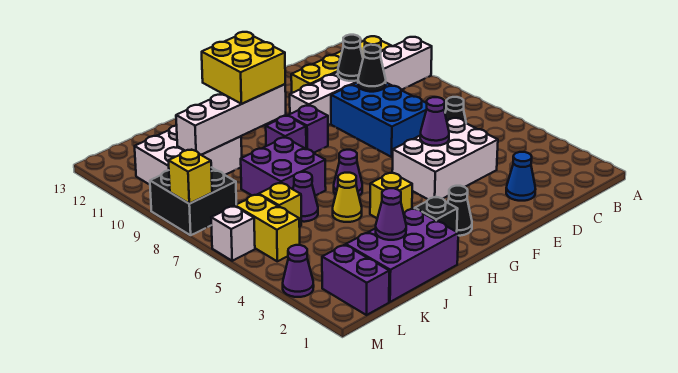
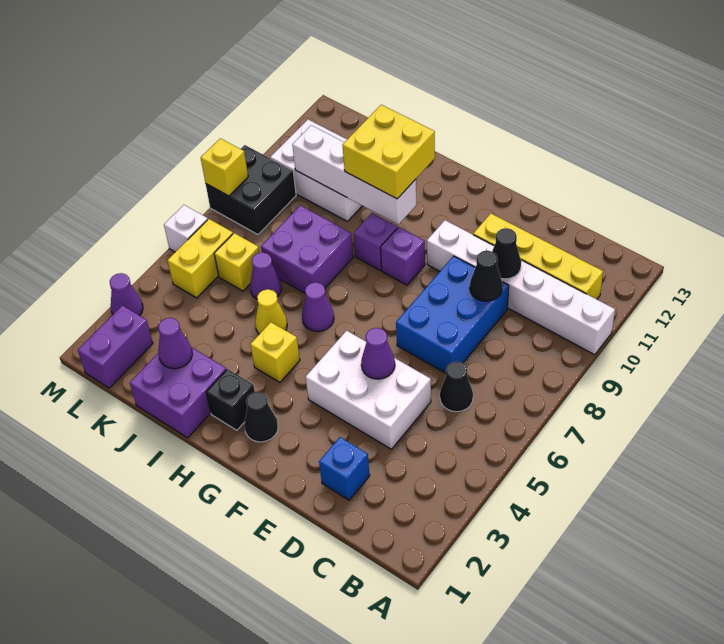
blue cone D2 level 1 -> blue brick D2 level 1
purple brick I1:K2 level 1 -> purple brick I1:J2 level 1

